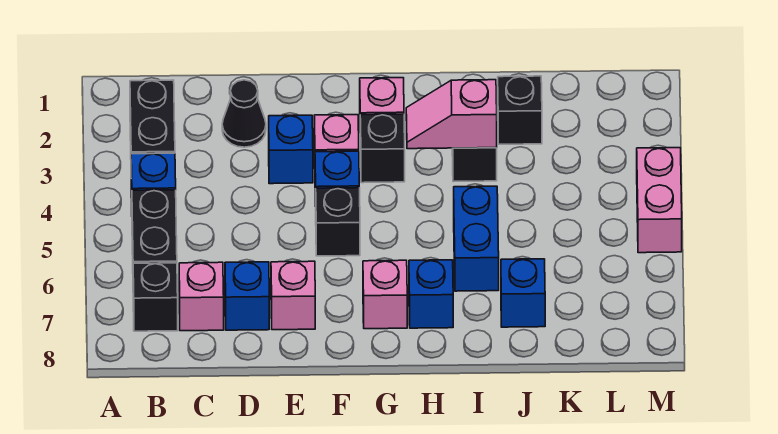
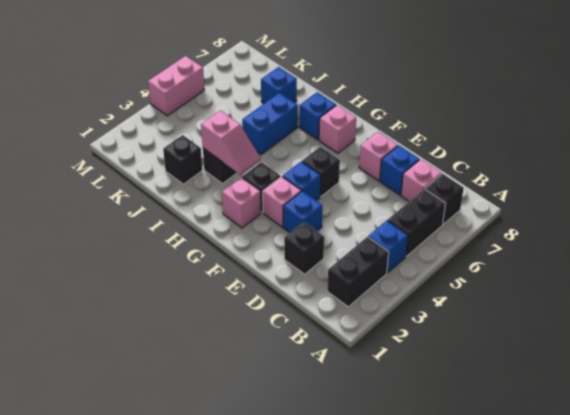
black cone D2 level 1 -> black brick D2 level 1

